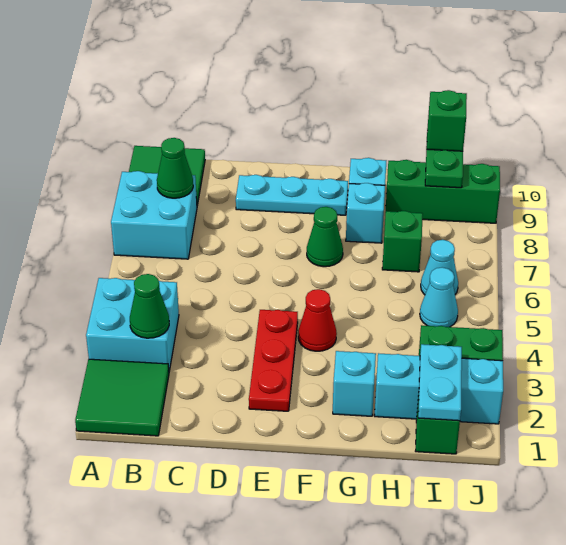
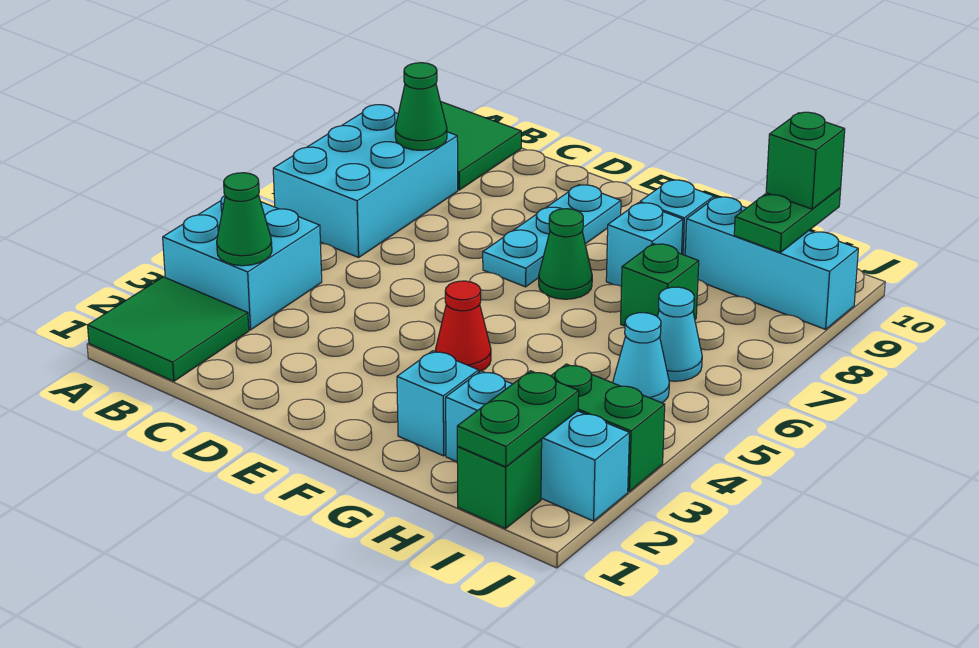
cyan brick A7:B8 level 1 -> cyan brick A6:B8 level 1
cyan plate D9:F9 level 1 -> cyan plate E7:E9 level 1
red plate E2:E4 level 1 -> none
green brick H9:J9 level 1 -> cyan brick H9:J9 level 1
cyan plate I1:I2 level 2 -> green plate I1:I2 level 2

